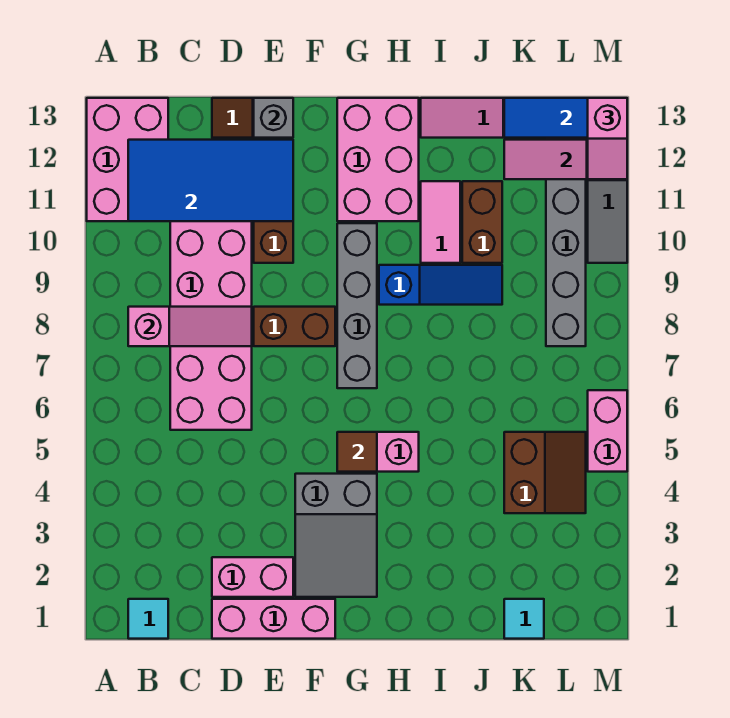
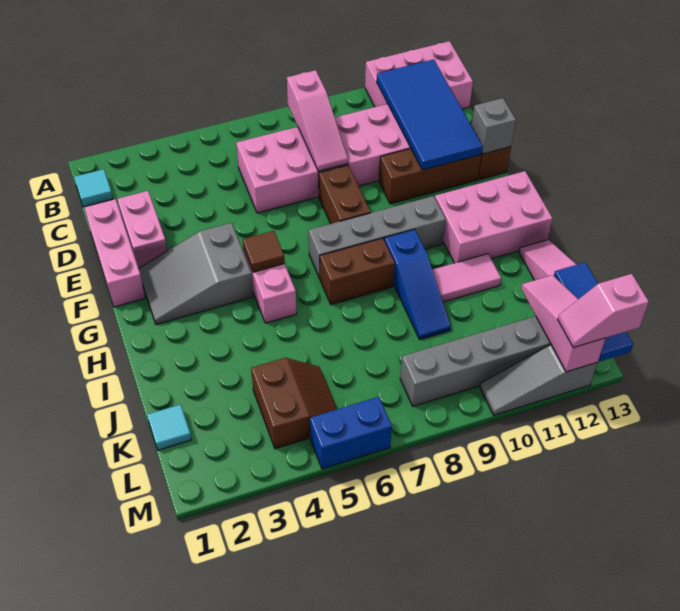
brown brick J10:J11 level 1 -> brown brick H7:H8 level 1
brown slope K4:L5 level 1 top K -> brown slope K4:L5 level 1 top 4
pink brick M5:M6 level 1 -> blue brick M5:M6 level 1

